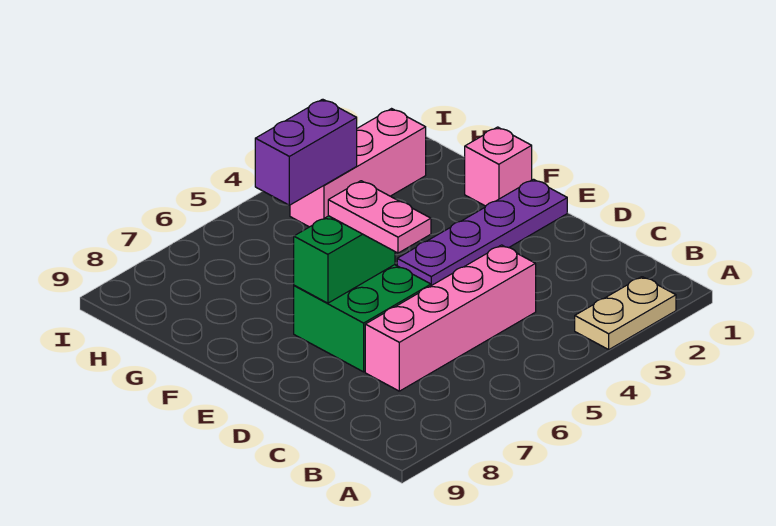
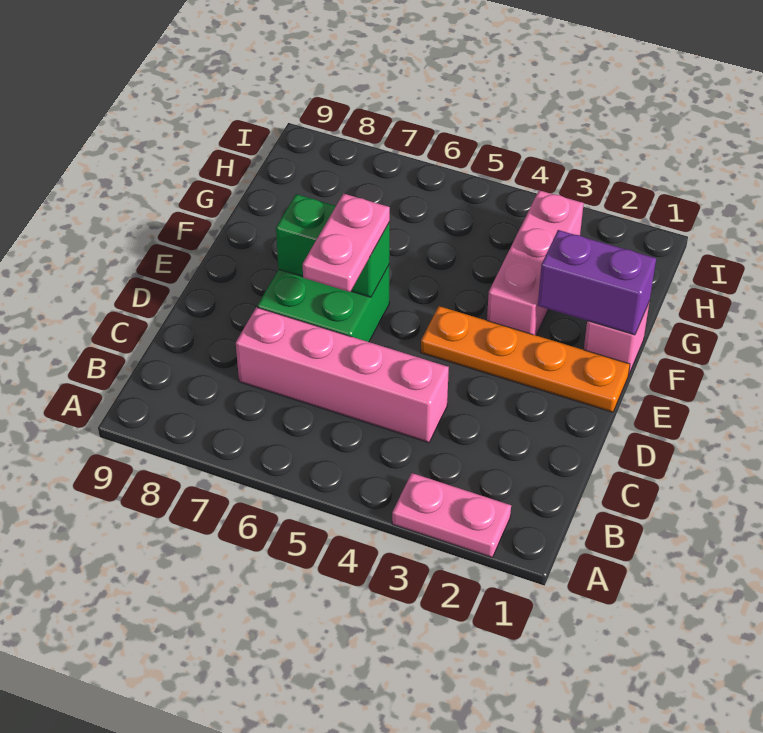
tan plate A2:A3 level 1 -> pink plate A2:A3 level 1
purple plate E1:E4 level 1 -> orange plate E1:E4 level 1
pink brick H2:H4 level 1 -> pink brick F3:H3 level 1
purple brick H4:H5 level 2 -> purple brick F1:F2 level 2

